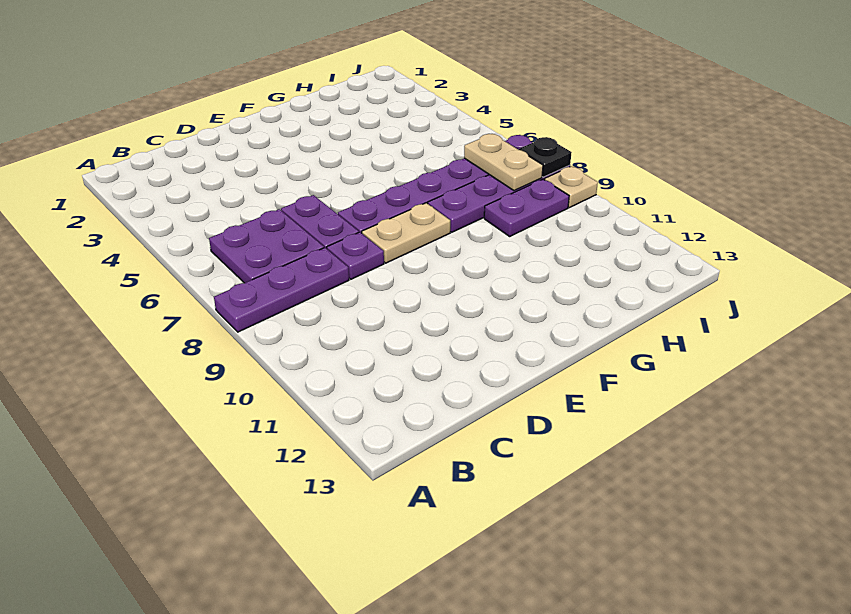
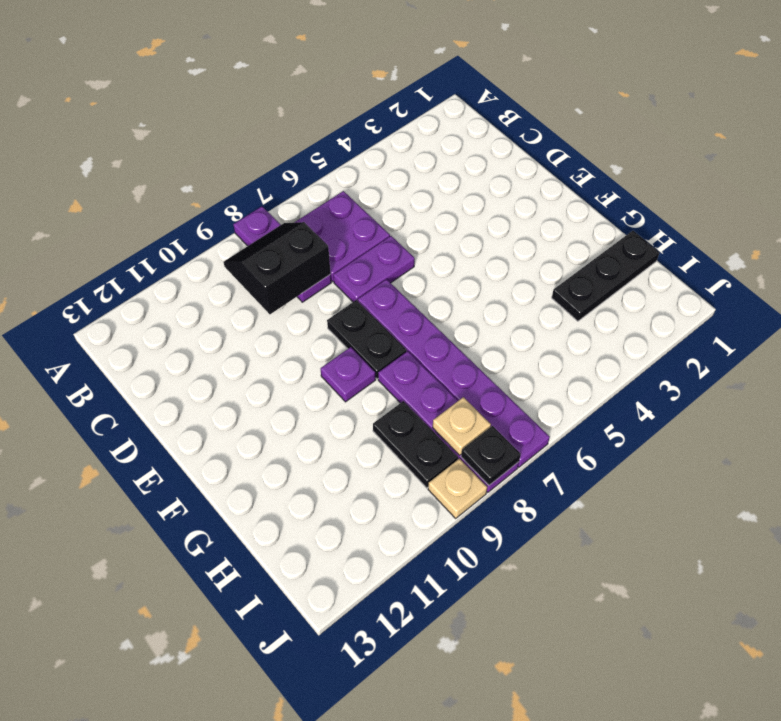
none -> black slope B8:C9 level 2 top C
purple plate D8 level 1 -> purple plate F9 level 1
tan plate E8:F8 level 1 -> black plate E8:F8 level 1
none -> black plate H1:H3 level 1
purple plate H9:I9 level 1 -> black plate H9:I9 level 1
tan plate I7:I8 level 2 -> tan plate I8 level 2

